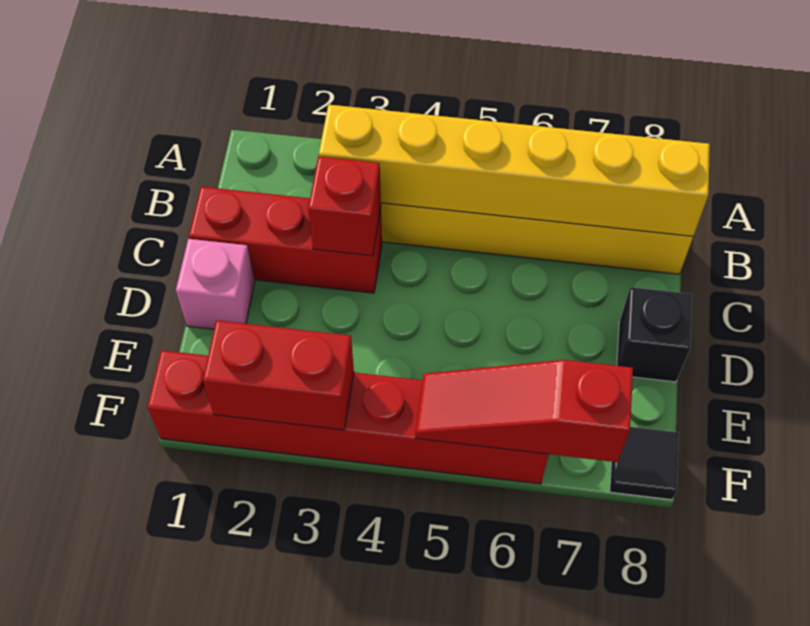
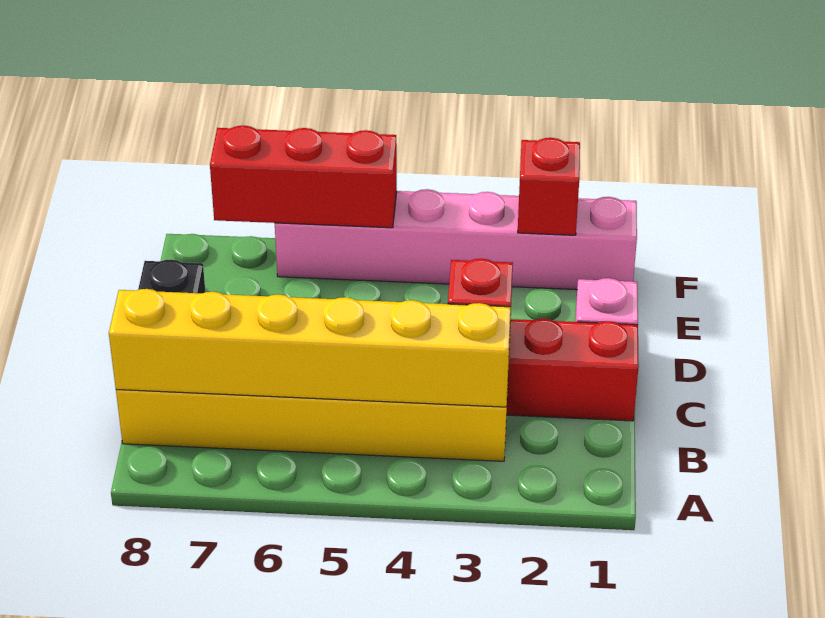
red brick F1:F6 level 1 -> pink brick F1:F6 level 1
red brick F2:F3 level 2 -> red brick F2 level 2
red slope F5:F7 level 2 top 7 -> red brick F5:F7 level 2
black tile F8 level 1 -> none

